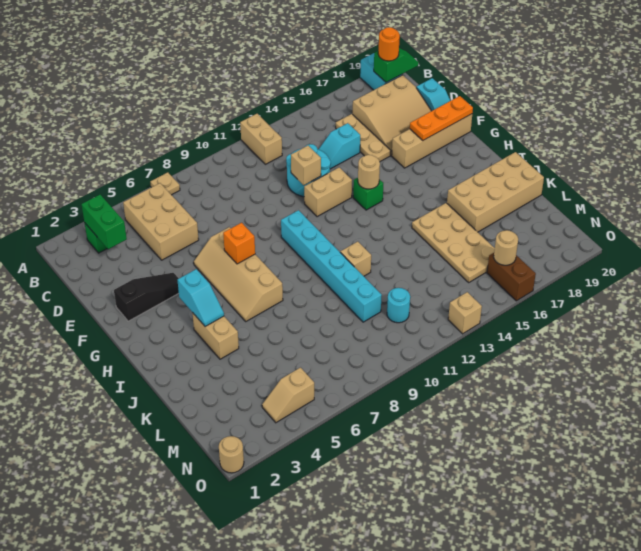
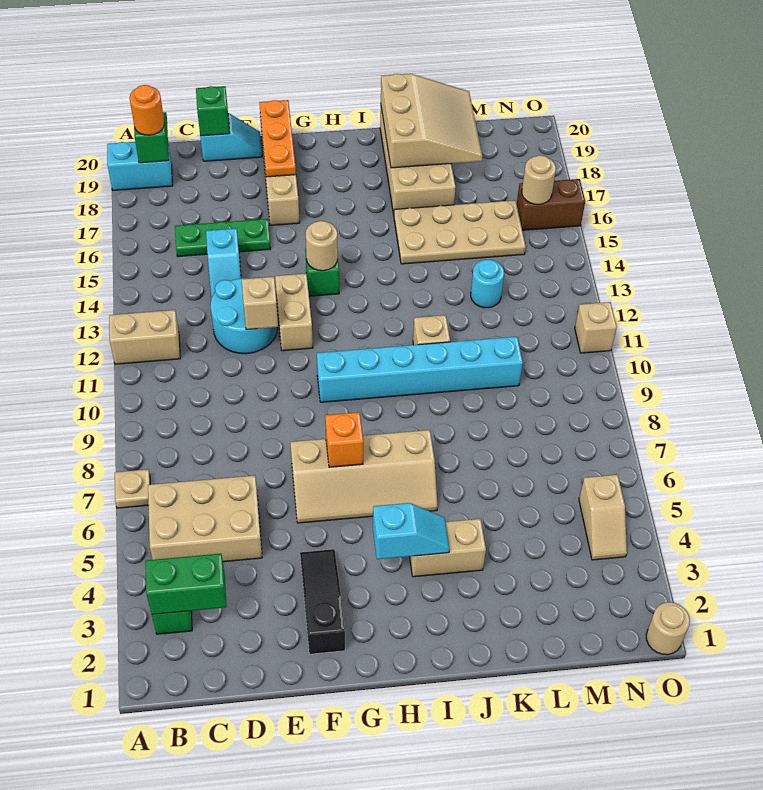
tan plate C16:E16 level 1 -> green plate C16:E16 level 1
tan slope C17:E19 level 1 top C -> tan slope J18:L20 level 2 top J
none -> green brick D20 level 2
cyan round brick M11 level 1 -> cyan round brick L13 level 1
tan brick O13 level 1 -> tan brick O11 level 1

